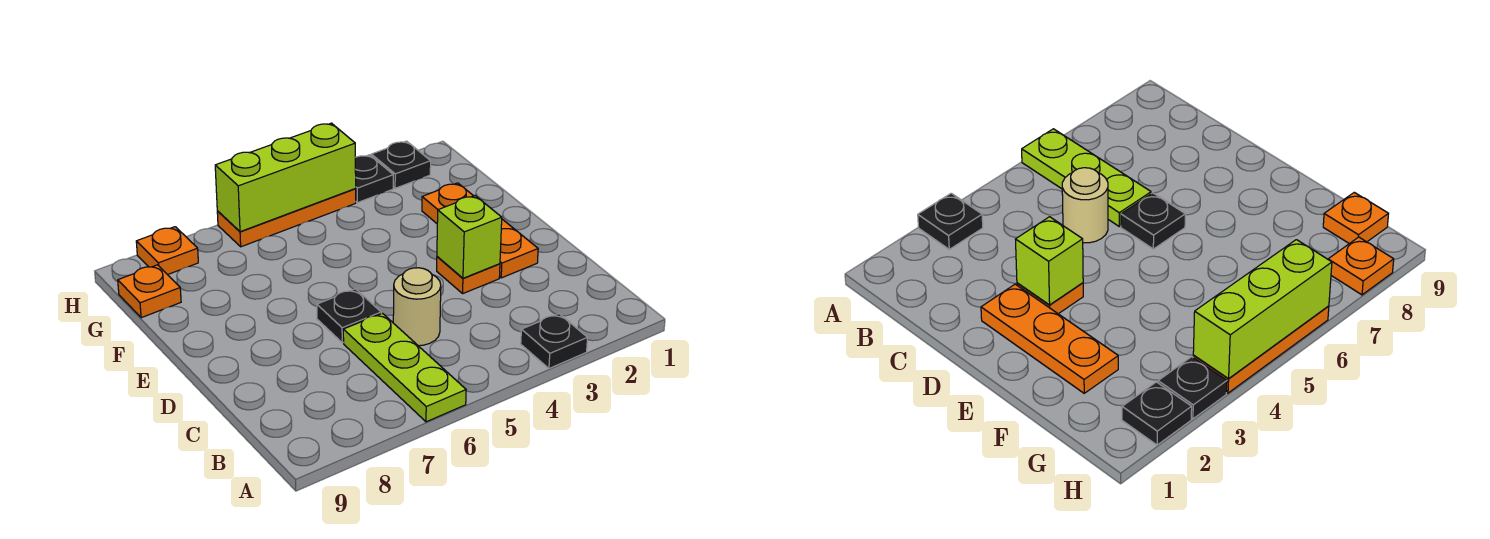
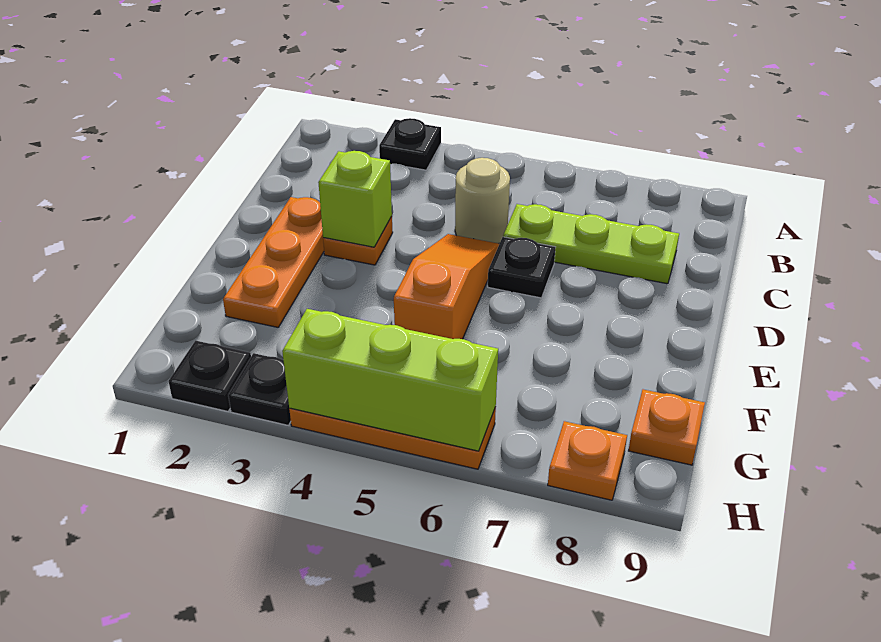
lime plate A6:C6 level 1 -> lime plate C6:C8 level 1
none -> orange slope D5:F5 level 1 top F

